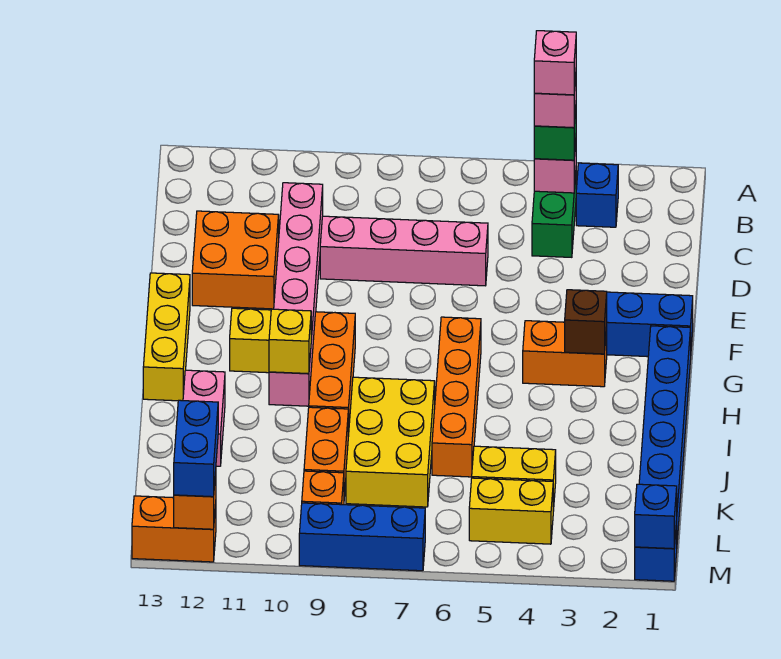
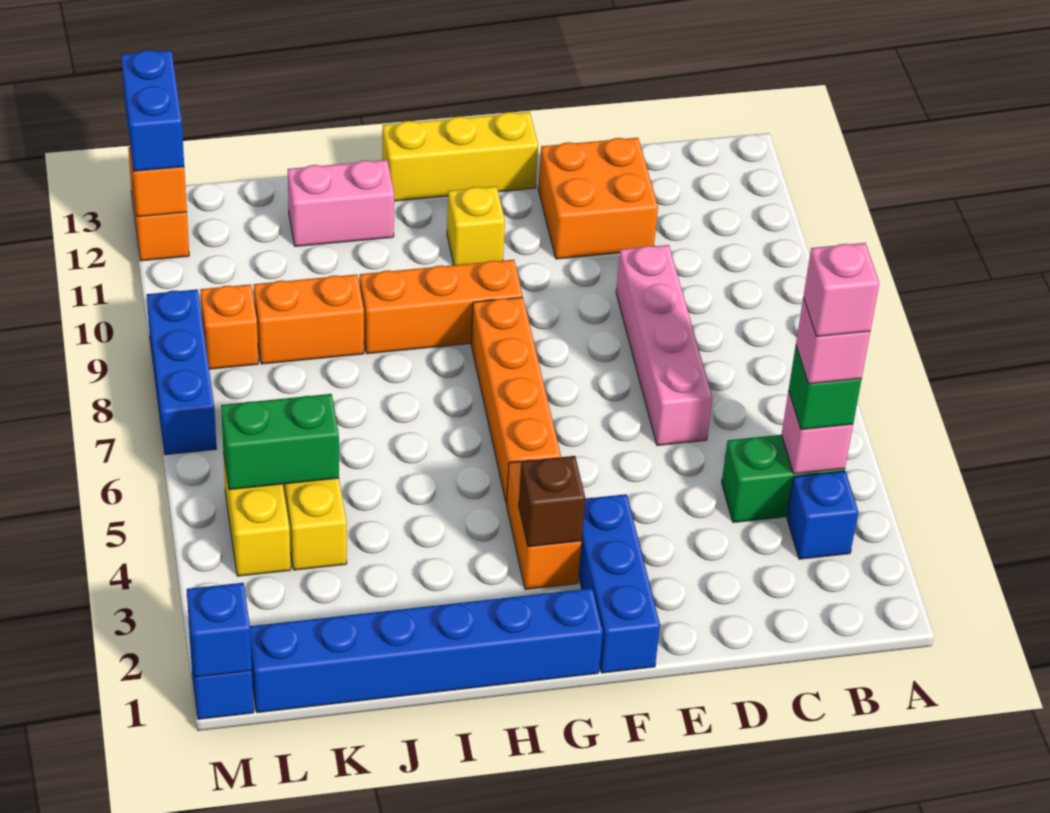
pink brick C10:H10 level 1 -> none
orange brick G6:J6 level 1 -> orange brick G5:G8 level 1
yellow brick H10 level 2 -> none
yellow brick I7:K8 level 1 -> none
none -> green brick K5:L5 level 2
blue brick L12:M12 level 3 -> blue brick M12:M13 level 3

